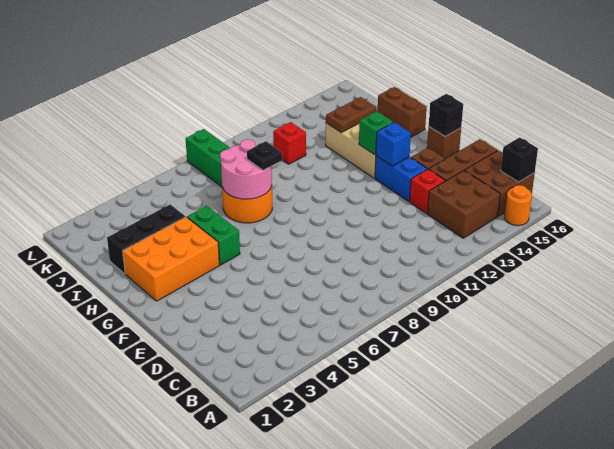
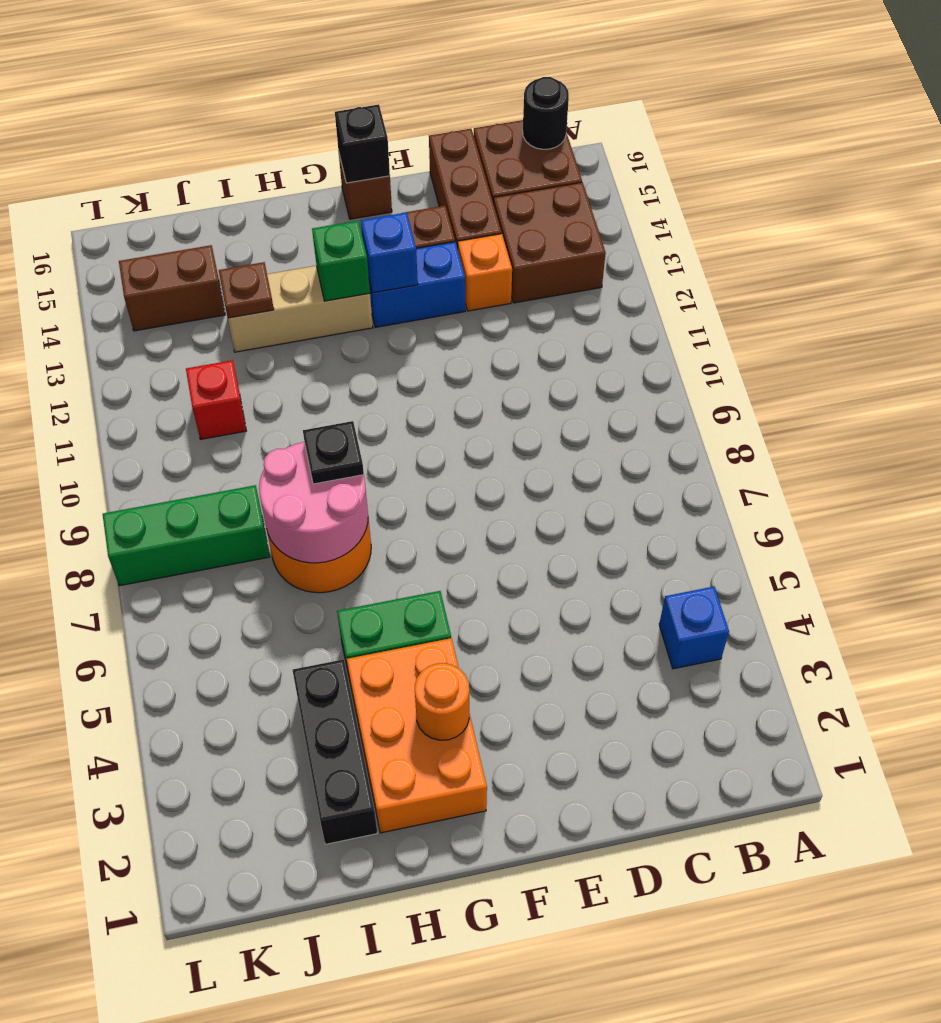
orange round brick A15 level 1 -> orange round brick G3 level 2
none -> blue brick B4 level 1
black brick B16 level 2 -> black round brick B16 level 2
red brick D13 level 1 -> orange brick D13 level 1
brown brick H16:I16 level 1 -> brown brick J14:K14 level 1
brown plate I13:I14 level 2 -> brown plate I13 level 2

